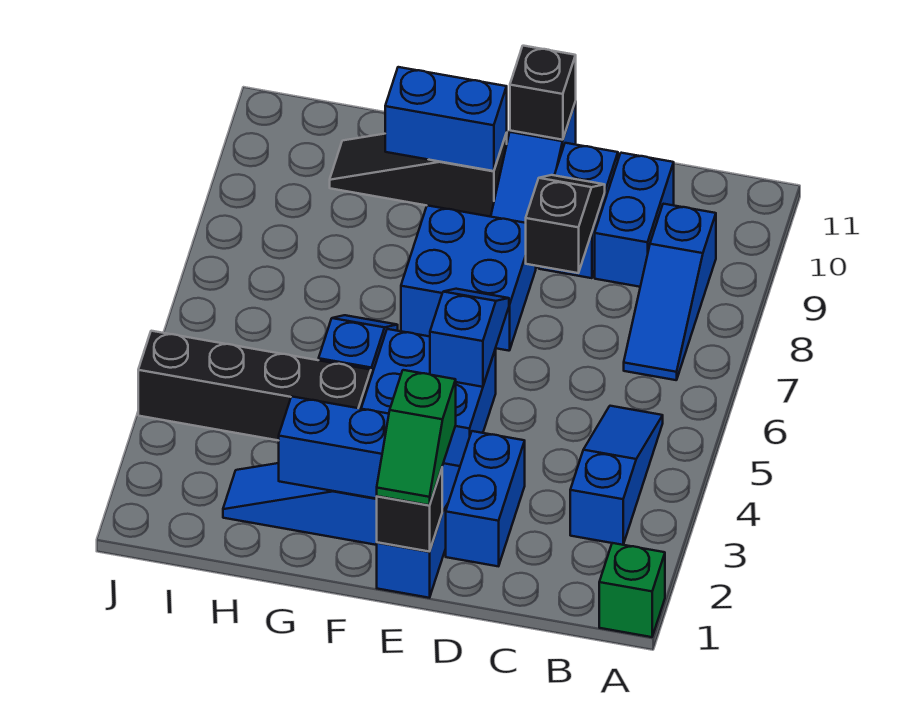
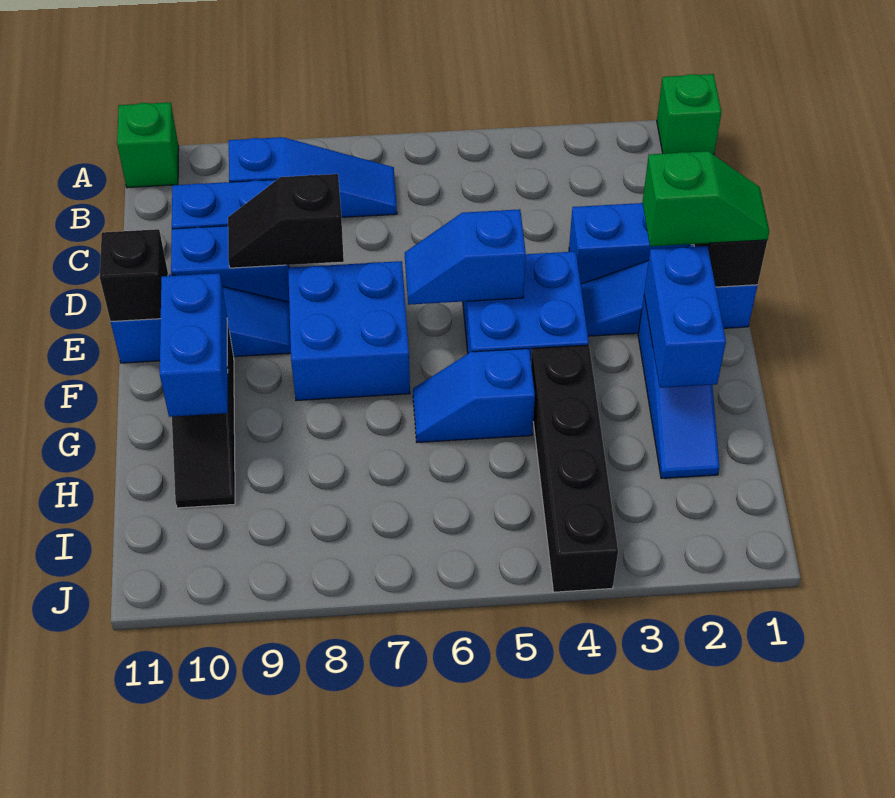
none -> green brick A11 level 1
blue slope B3:B5 level 1 top 3 -> none

